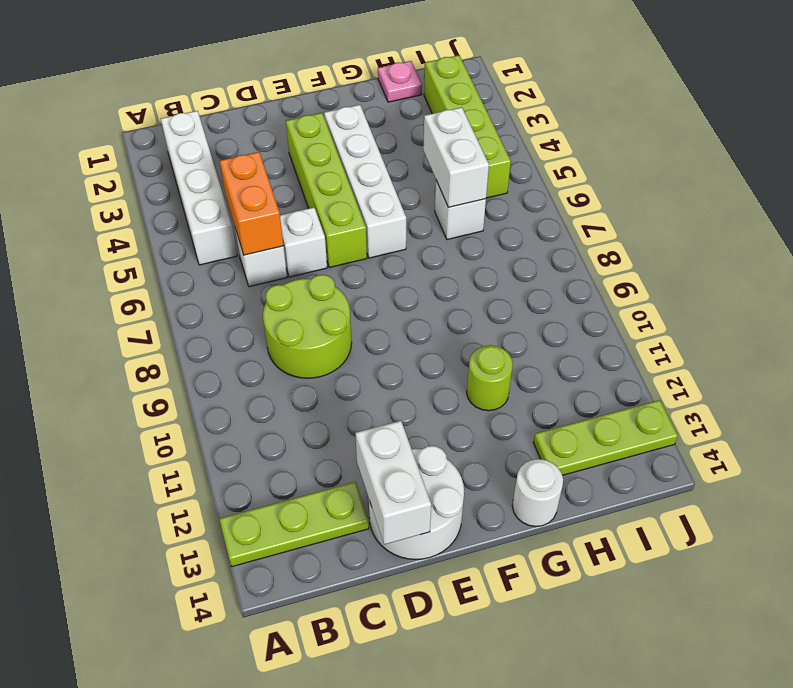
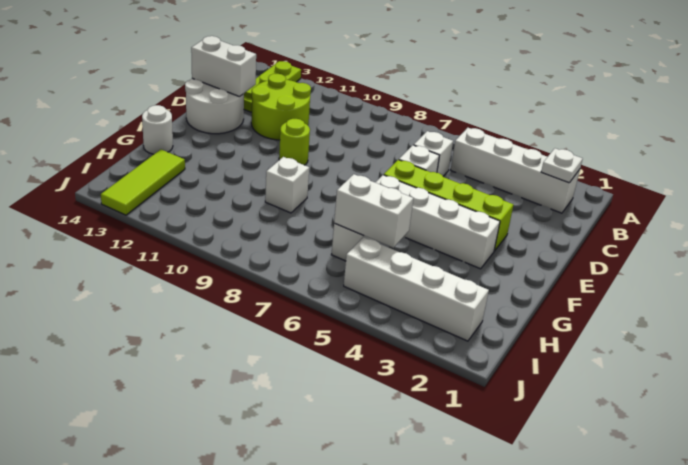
none -> white plate B2 level 2
orange brick C5:C6 level 2 -> none
lime round brick C8:D9 level 1 -> lime round brick C11:D12 level 1
none -> white brick G9 level 1
lime round brick G11 level 1 -> lime round brick E10 level 1
pink plate H1 level 1 -> none
lime plate H13:J13 level 1 -> lime tile H13:J13 level 1
lime brick I2:I5 level 1 -> white brick I2:I5 level 1

